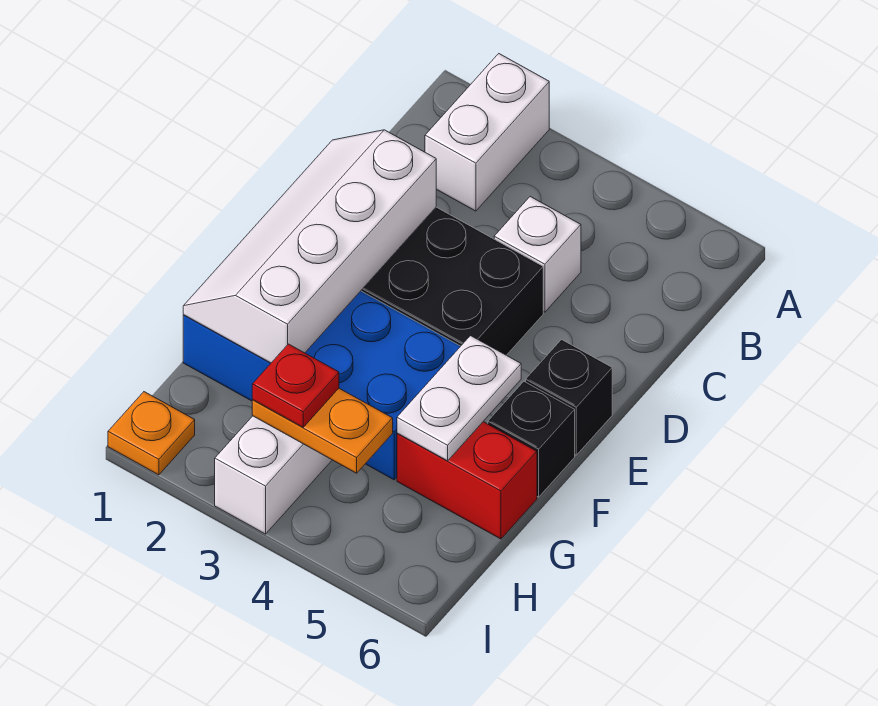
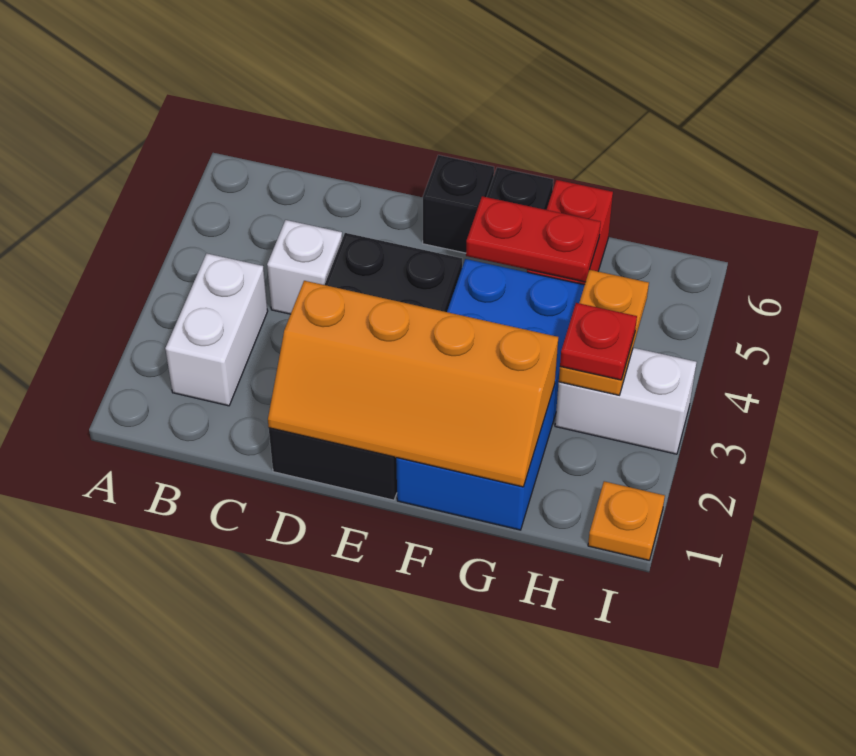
white brick A2:B2 level 1 -> white brick B2:B3 level 1
white slope D1:G2 level 2 top 2 -> orange slope D1:G2 level 2 top 2
white plate F5:G5 level 2 -> red plate F5:G5 level 2

